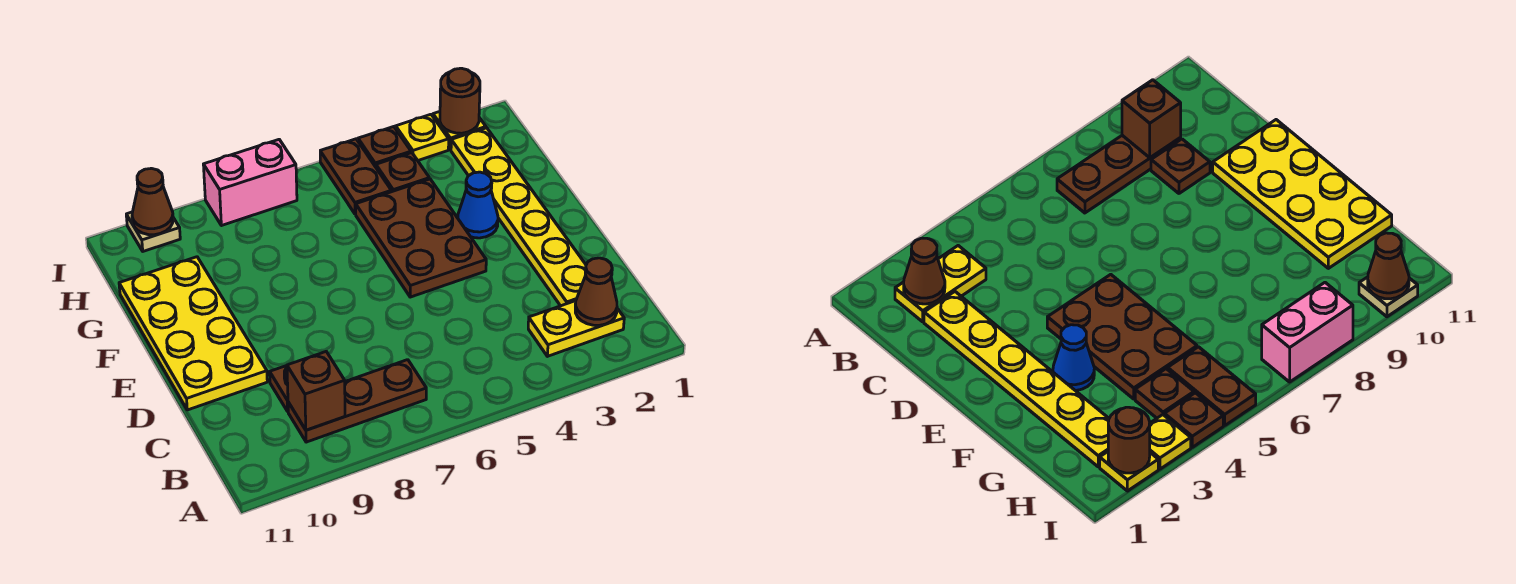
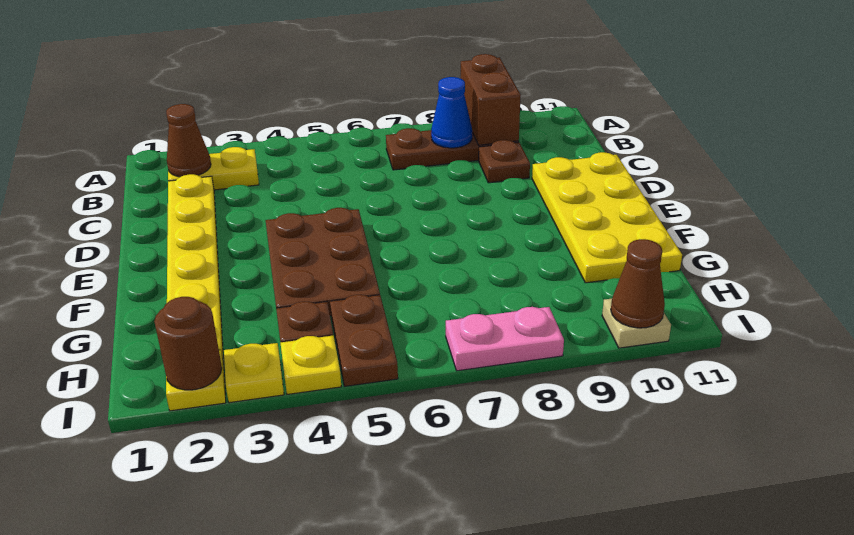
brown brick B9 level 2 -> brown brick A9:B9 level 2
blue cone F3 level 1 -> blue cone B8 level 2
brown plate I4 level 1 -> yellow plate I4 level 1
pink brick I7:I8 level 1 -> pink plate I7:I8 level 1

